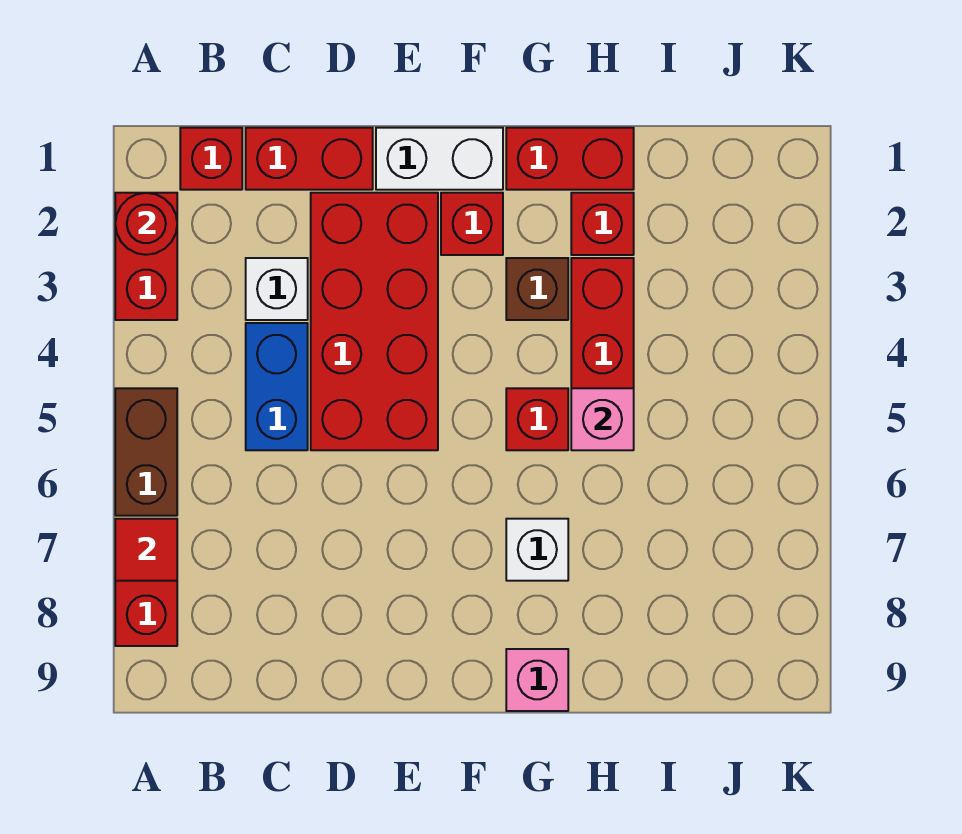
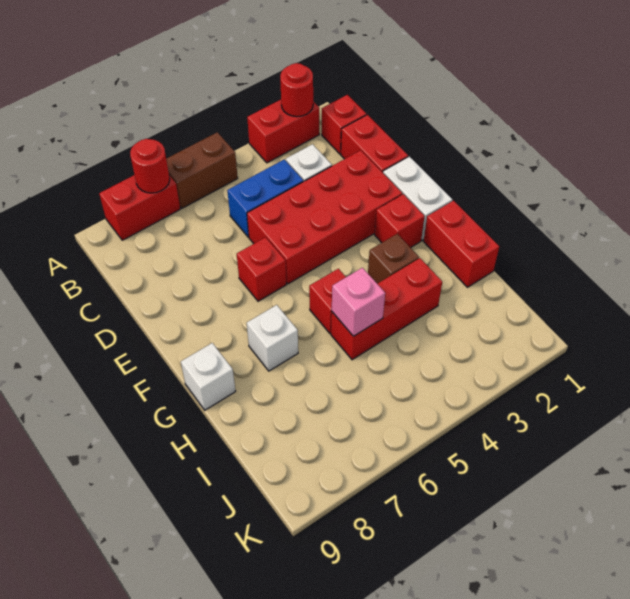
red tile A7 level 2 -> red round brick A7 level 2
pink brick G9 level 1 -> white brick G9 level 1
red brick H2 level 1 -> red brick E6 level 1

